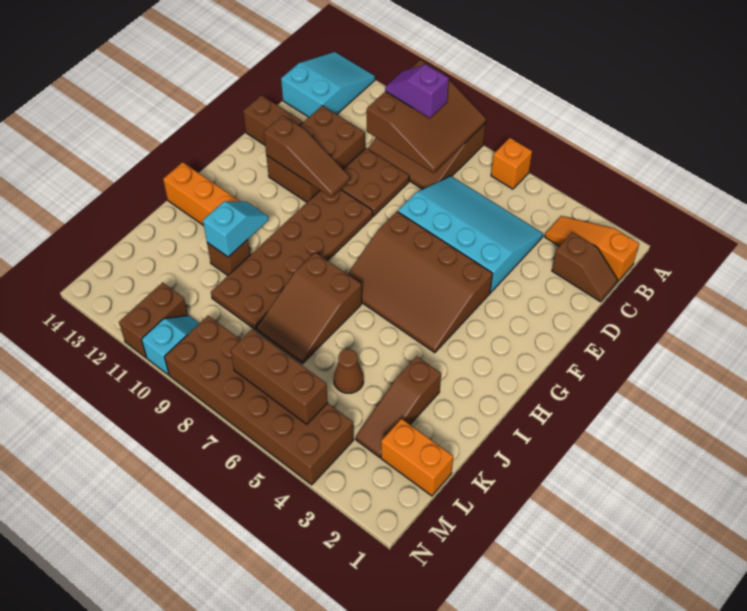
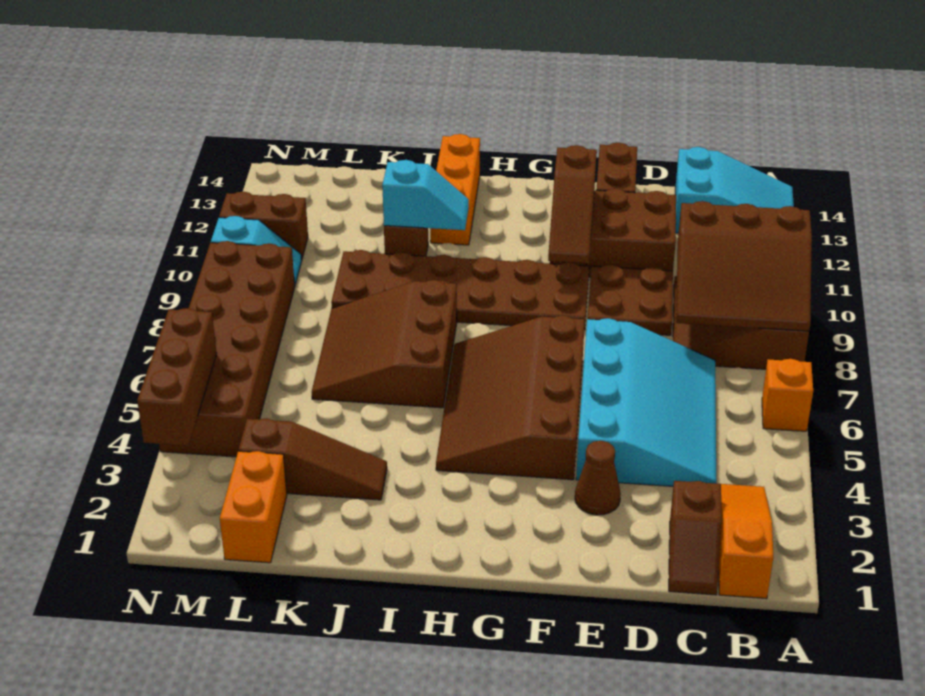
purple slope B9:B10 level 3 top 9 -> none
brown slope I7:K8 level 1 top I -> brown slope I6:K8 level 1 top I
brown slope J3:L3 level 1 top J -> brown slope J3:L3 level 1 top L
brown cone K5 level 1 -> brown cone E3 level 1
brown brick M5:M7 level 2 -> brown brick N3:N5 level 2

